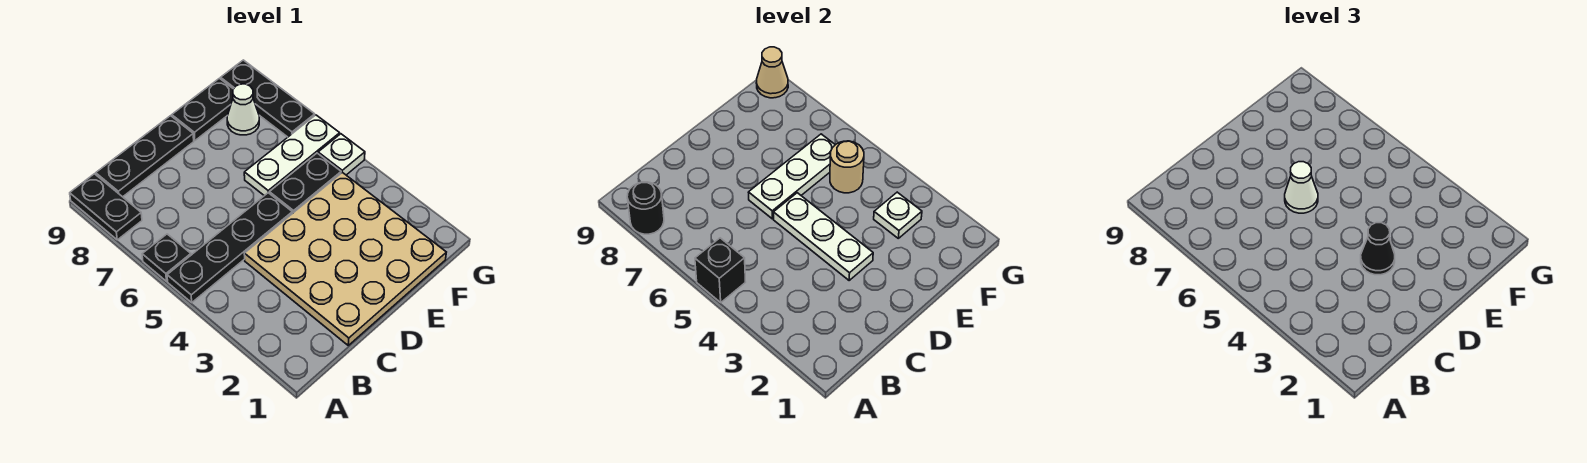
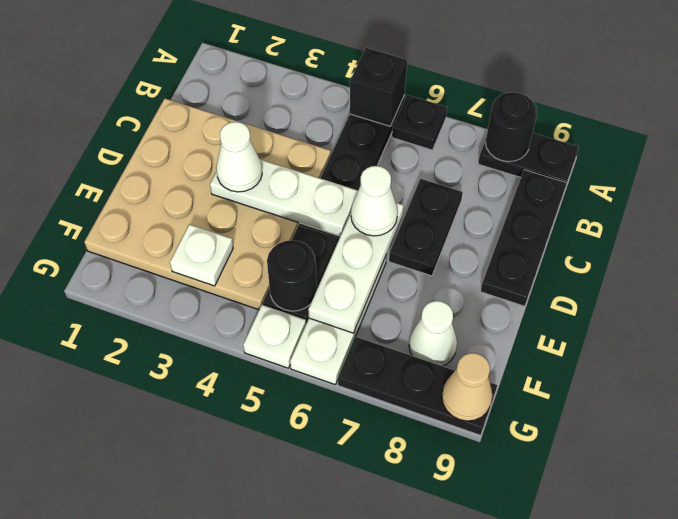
black cone D3 level 3 -> white cone D3 level 3
black plate E9:F9 level 1 -> black plate C7:D7 level 1
tan round brick F5 level 2 -> black round brick F5 level 2

